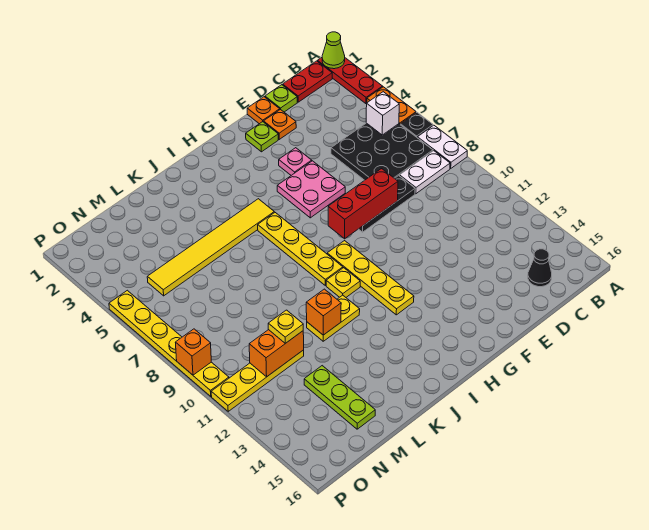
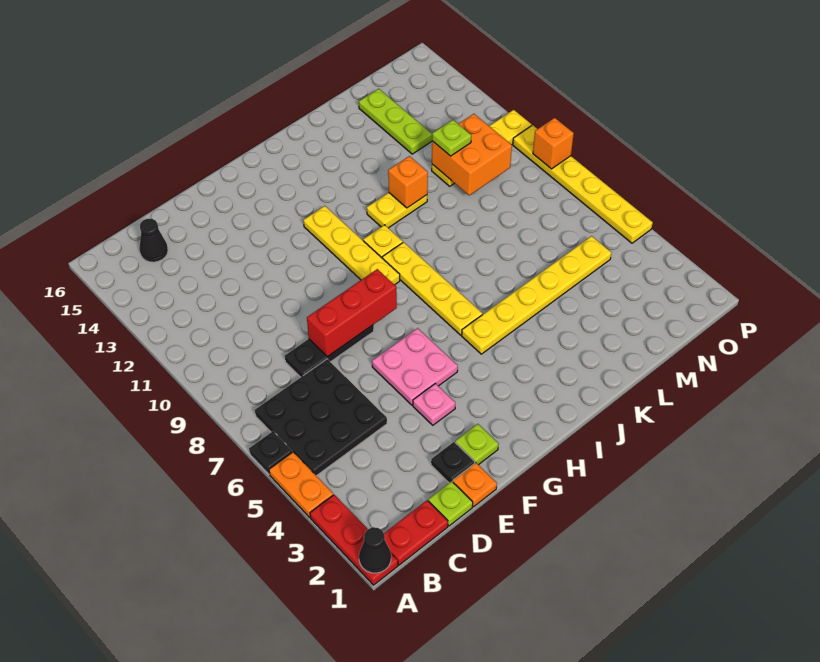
lime cone A1 level 2 -> black cone A1 level 2
white plate A7:A8 level 1 -> none
white brick B5 level 2 -> none
white plate B8:C8 level 1 -> none
orange plate E2 level 1 -> black plate E2 level 1
yellow tile I5:N5 level 1 -> yellow plate I5:N5 level 1
orange brick M11:N11 level 2 -> orange brick M10:N11 level 2
yellow plate M11 level 3 -> lime plate M11 level 3

